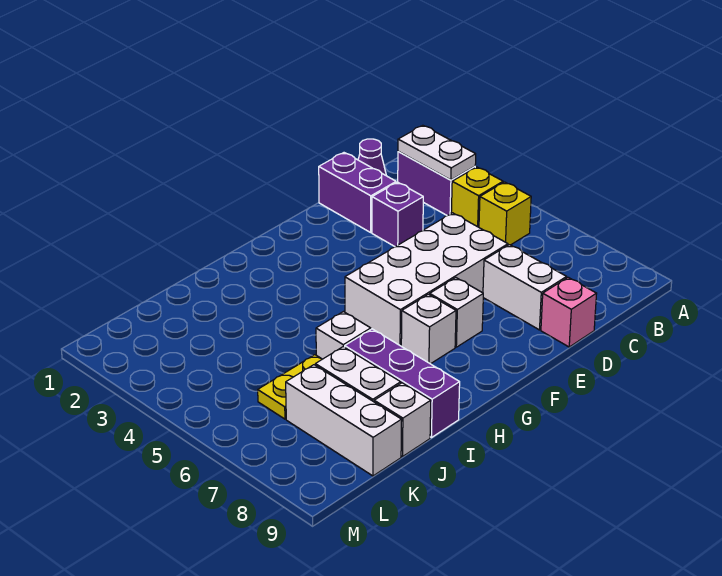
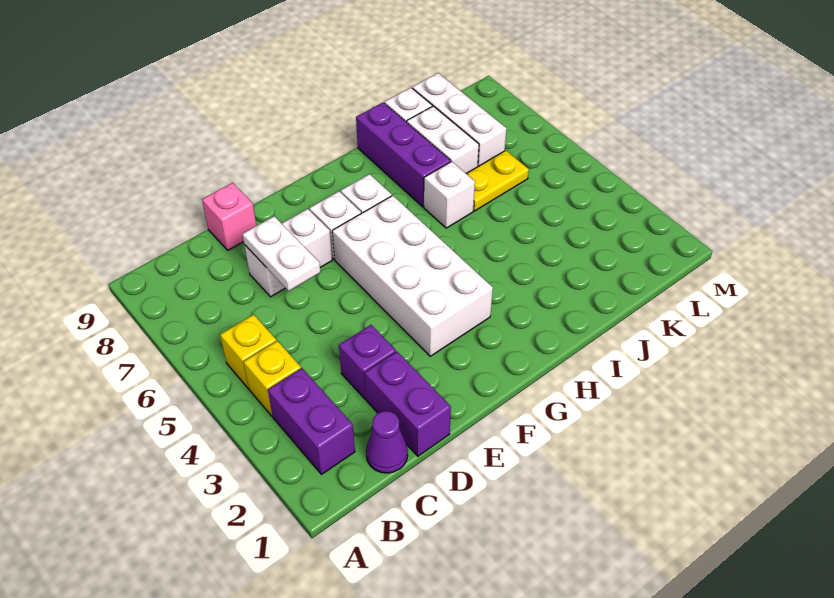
white plate B2:B3 level 2 -> white plate D6:D7 level 2
white brick D5:G6 level 1 -> white brick F3:G6 level 1
white brick D7:D8 level 1 -> white brick D7:E7 level 1

